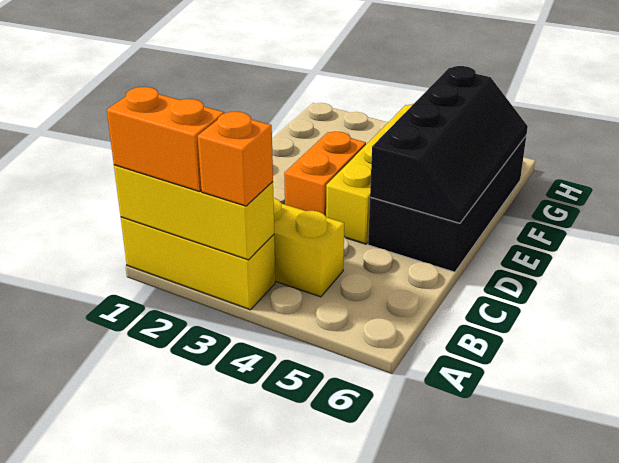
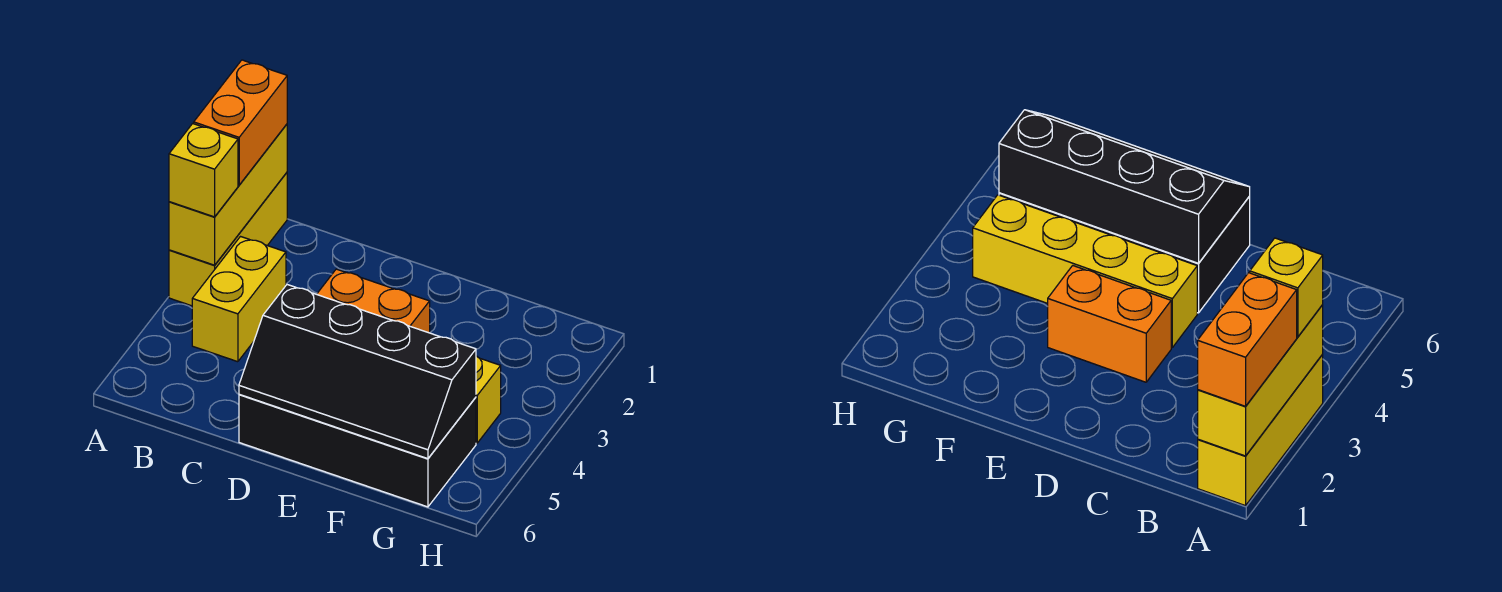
orange brick A3 level 3 -> yellow brick A3 level 3

